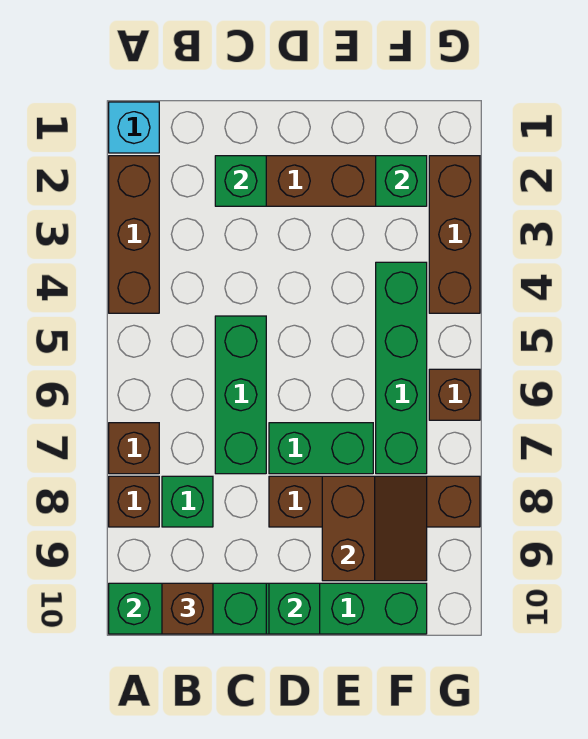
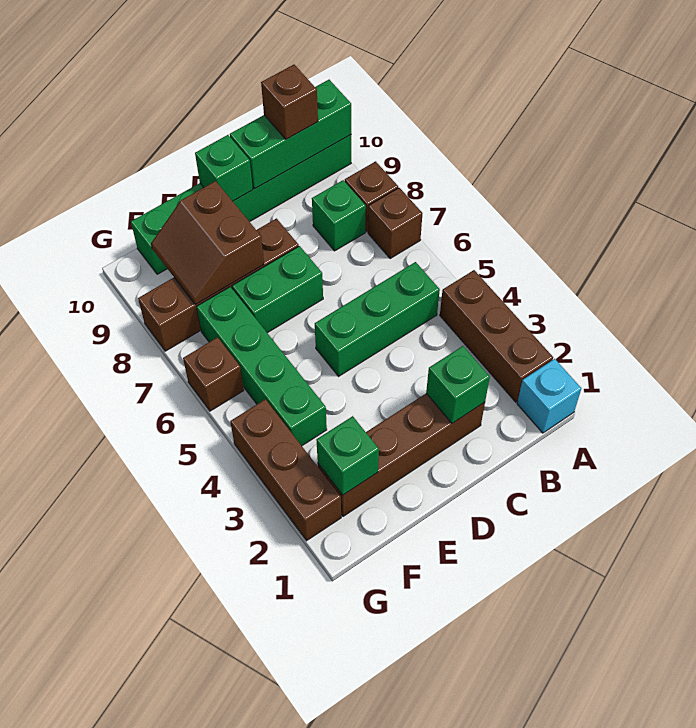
green brick C5:C7 level 1 -> green brick B5:D5 level 1

